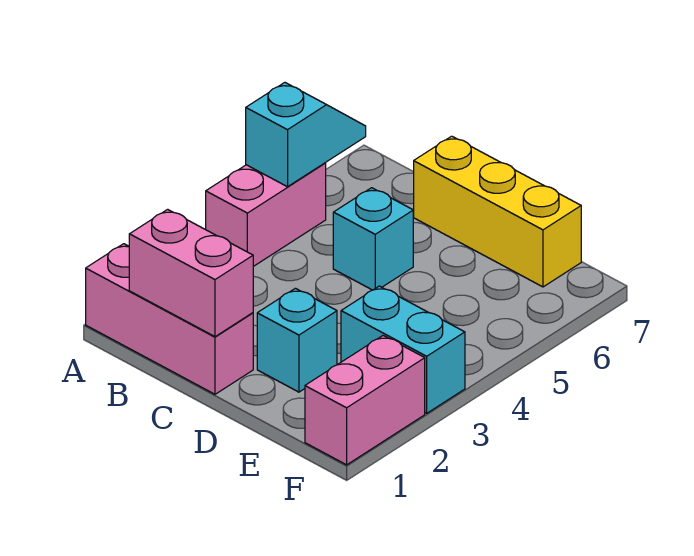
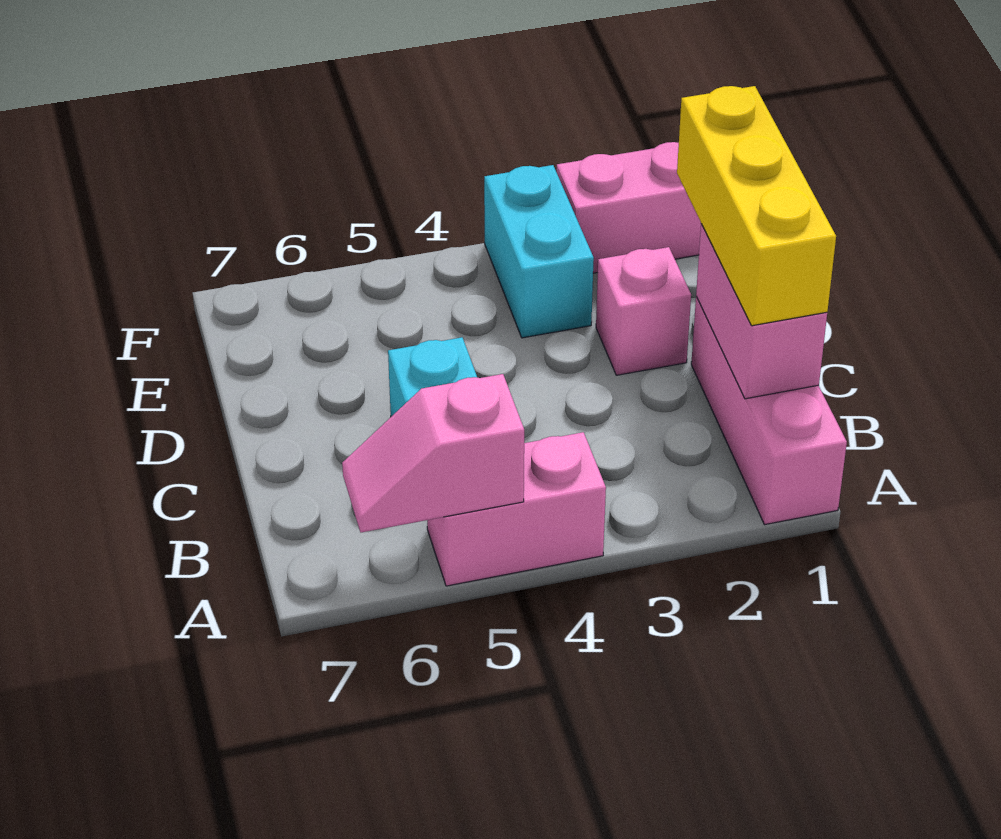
cyan slope A5:A6 level 2 top 5 -> pink slope A5:A6 level 2 top 5
yellow brick C7:E7 level 1 -> yellow brick B1:D1 level 3
cyan brick D2 level 1 -> pink brick D2 level 1

